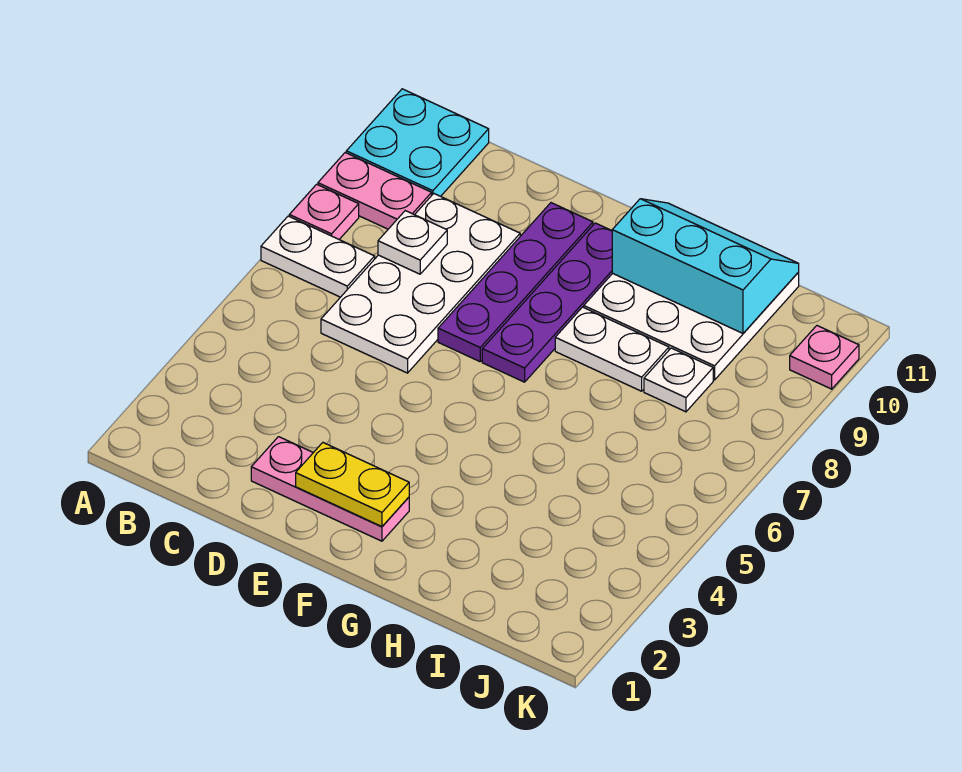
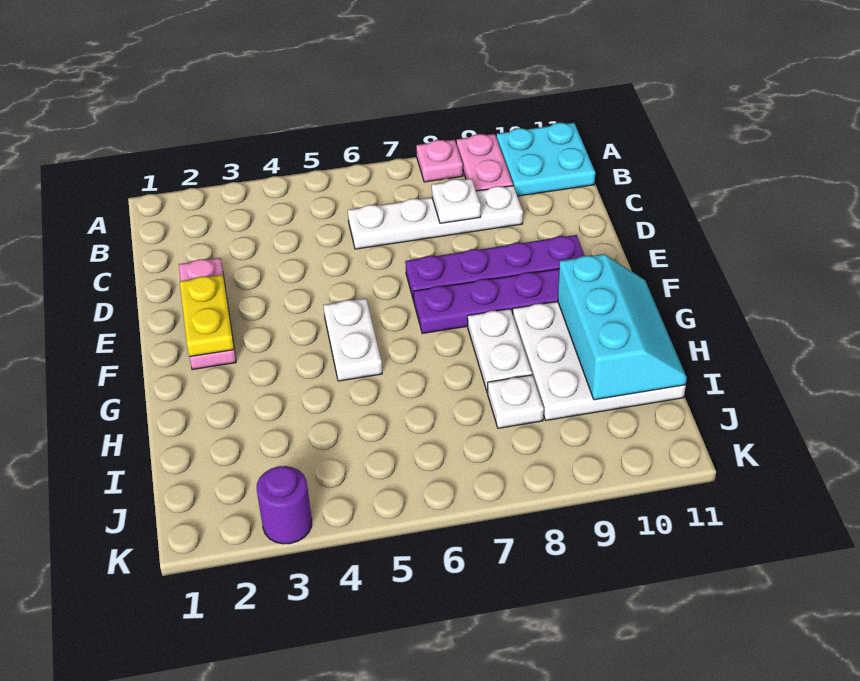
white plate A7:B7 level 1 -> white plate F5:G5 level 1
white plate C6:D9 level 1 -> white plate C6:C9 level 1
none -> purple round brick K3 level 1
pink plate K10 level 1 -> none

